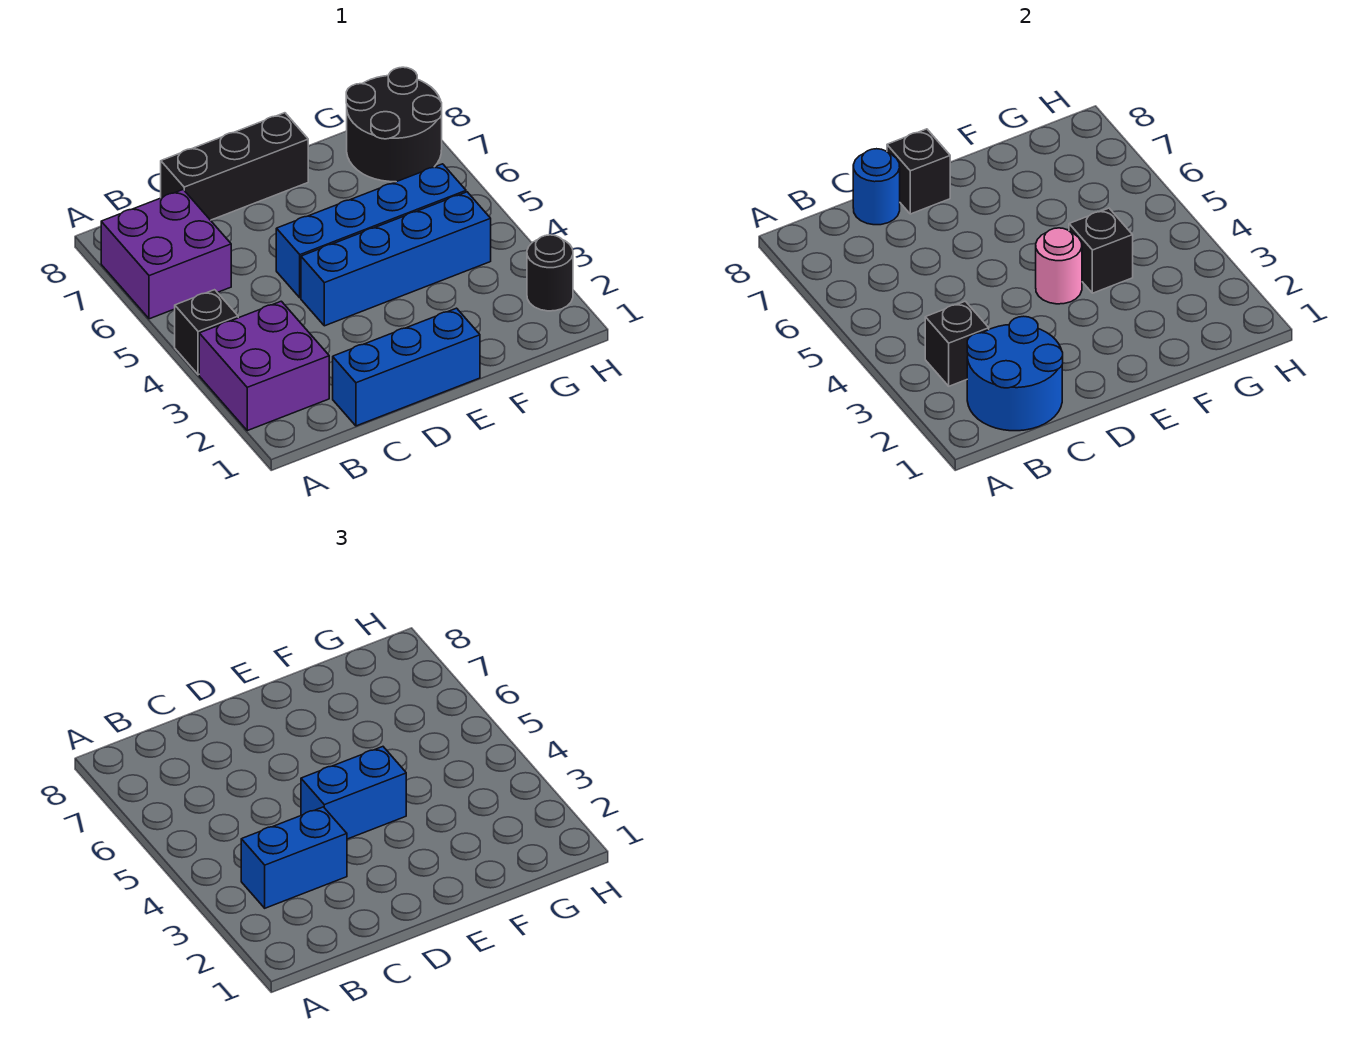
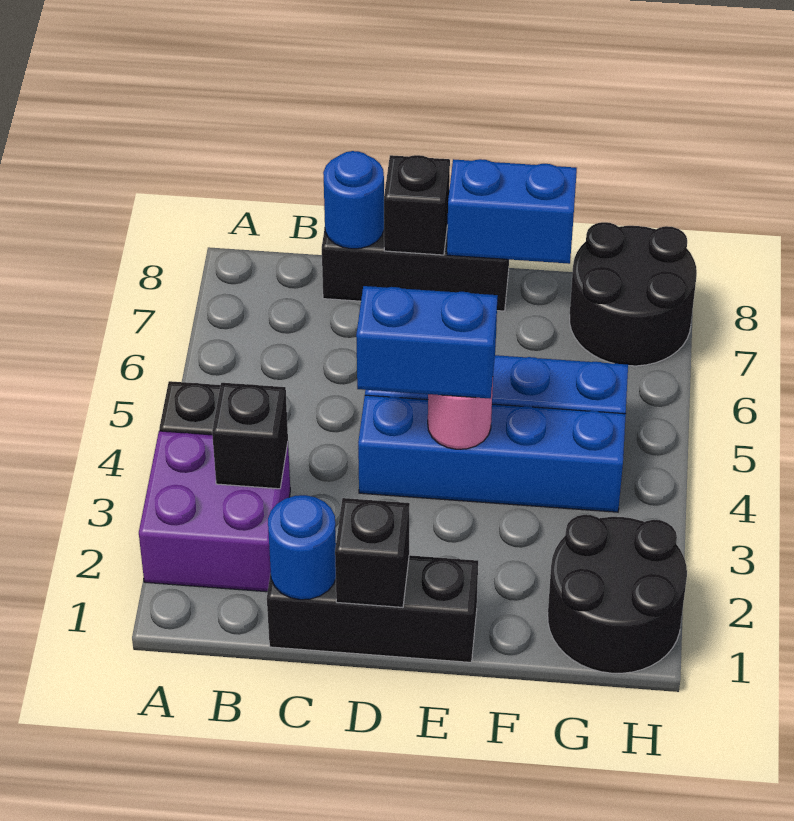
purple brick A6:B7 level 1 -> none
blue round brick B1:C2 level 2 -> blue round brick C1 level 2
blue brick B3:C3 level 3 -> blue brick E8:F8 level 2
blue brick C1:E1 level 1 -> black brick C1:E1 level 1
black brick F4 level 2 -> black brick D1 level 2
black round brick H2 level 1 -> black round brick G1:H2 level 1

